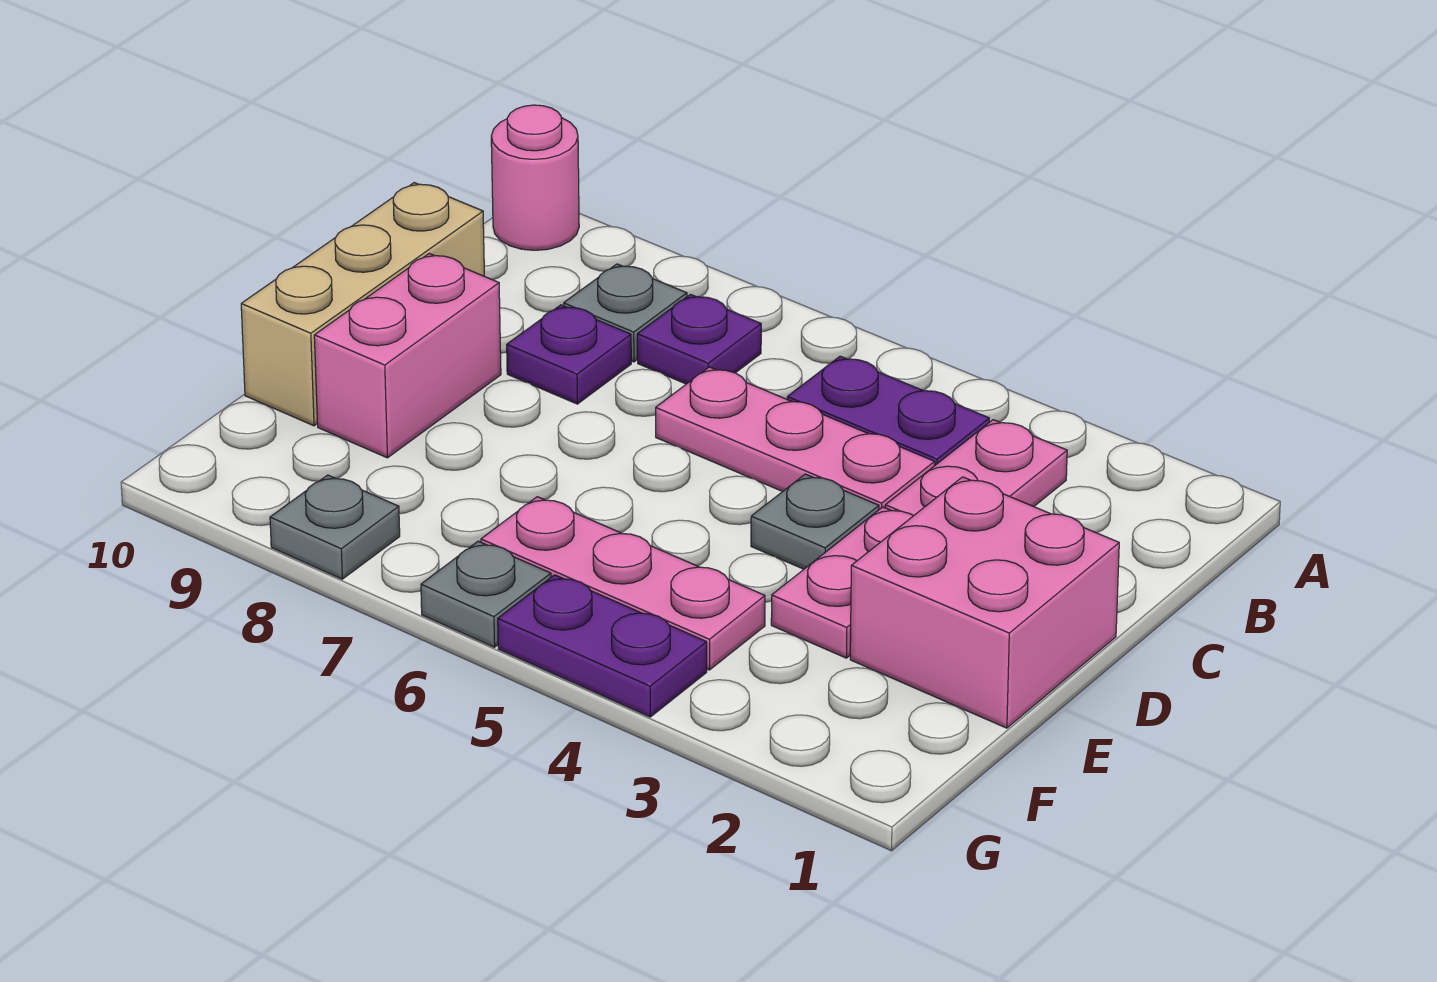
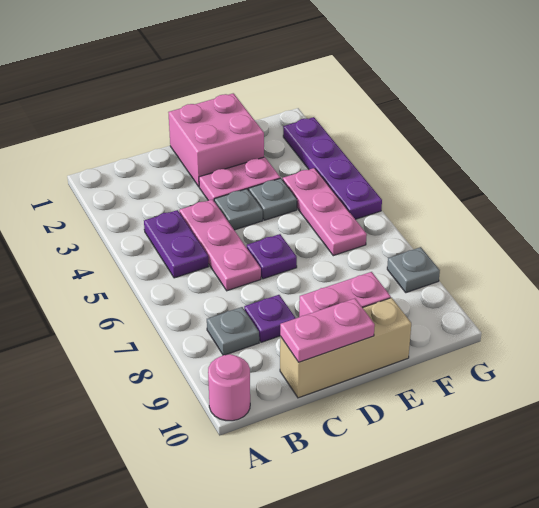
pink plate B3:C3 level 1 -> pink plate C10:D10 level 2
purple plate B7 level 1 -> purple plate D6 level 1
purple plate G4:G5 level 1 -> purple plate G2:G5 level 1
grey plate G6 level 1 -> grey plate E4 level 1

